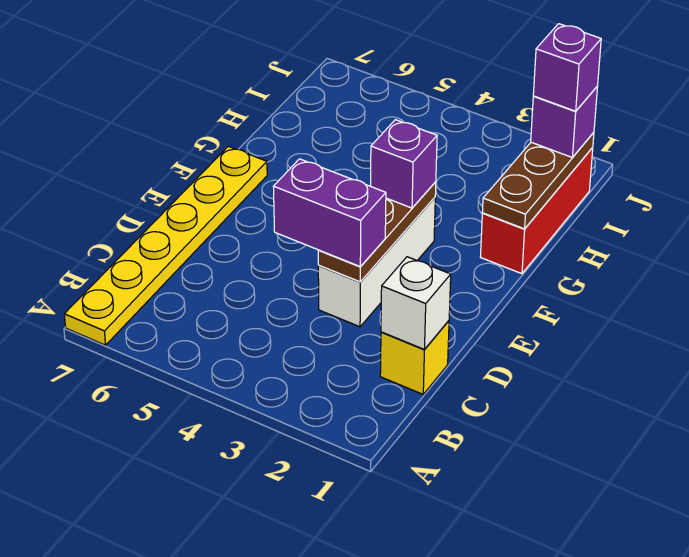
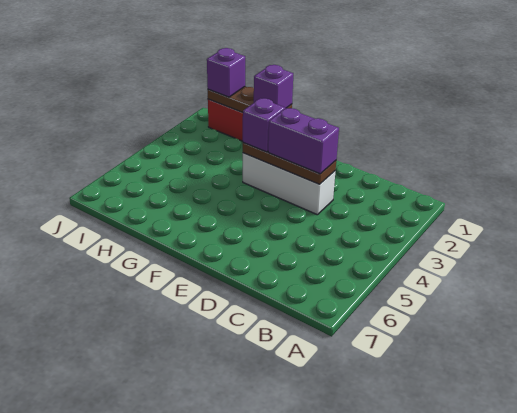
yellow plate A7:F7 level 1 -> none
yellow brick C1 level 1 -> none
white brick C1 level 2 -> none
purple brick D3:D4 level 3 -> purple brick D3:E3 level 3
purple brick I1 level 4 -> purple brick G1 level 3

